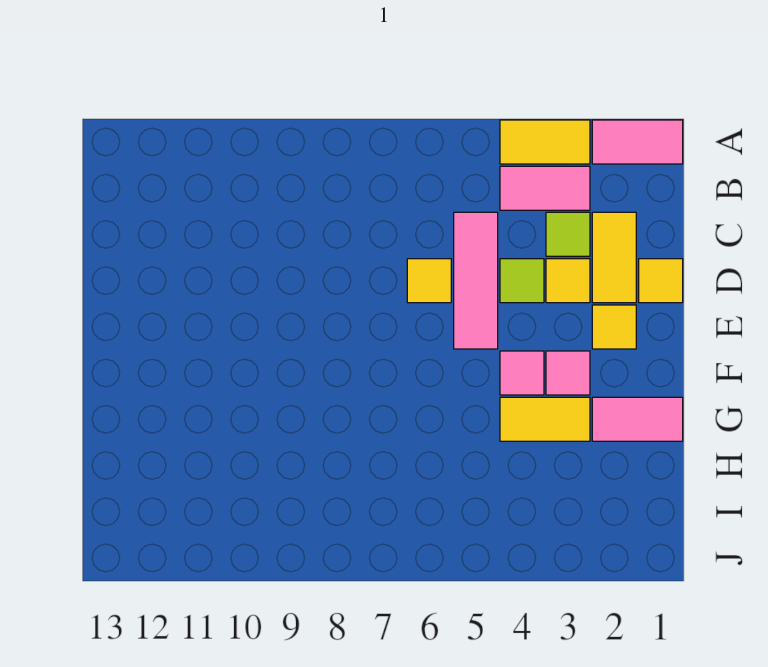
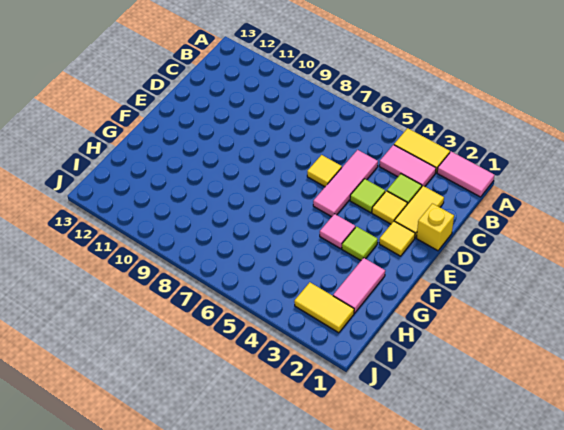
yellow tile D1 level 1 -> yellow brick D1 level 1
pink tile F3 level 1 -> lime tile F3 level 1
pink tile G1:G2 level 1 -> pink tile G2:H2 level 1
yellow tile G3:G4 level 1 -> yellow tile I2:I3 level 1

